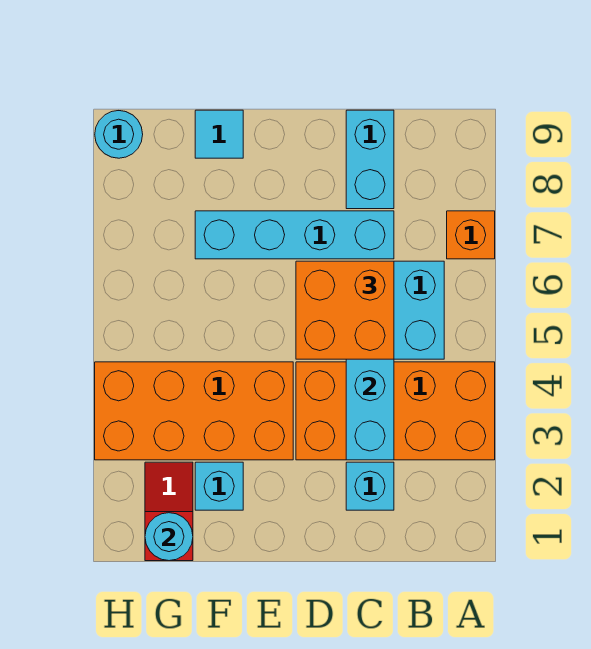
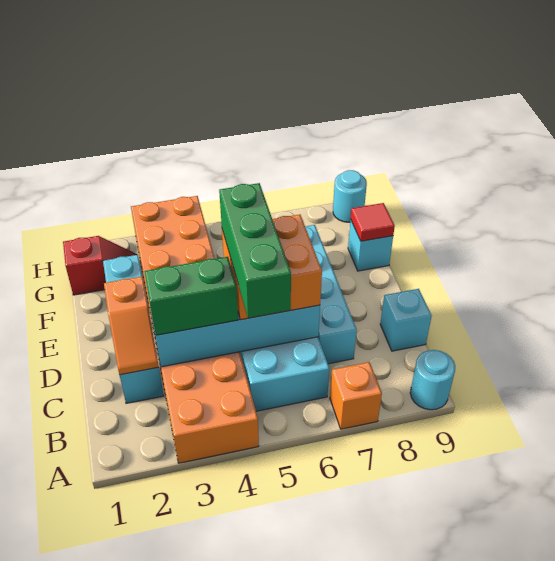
none -> green brick B5:D5 level 4
none -> orange slope C2:D2 level 2 top D
none -> green brick C3:C4 level 3
cyan brick C8:C9 level 1 -> cyan brick C9 level 1
cyan tile F9 level 1 -> cyan brick F9 level 1
none -> red tile F9 level 2
cyan round brick G1 level 2 -> cyan round brick A9 level 1

